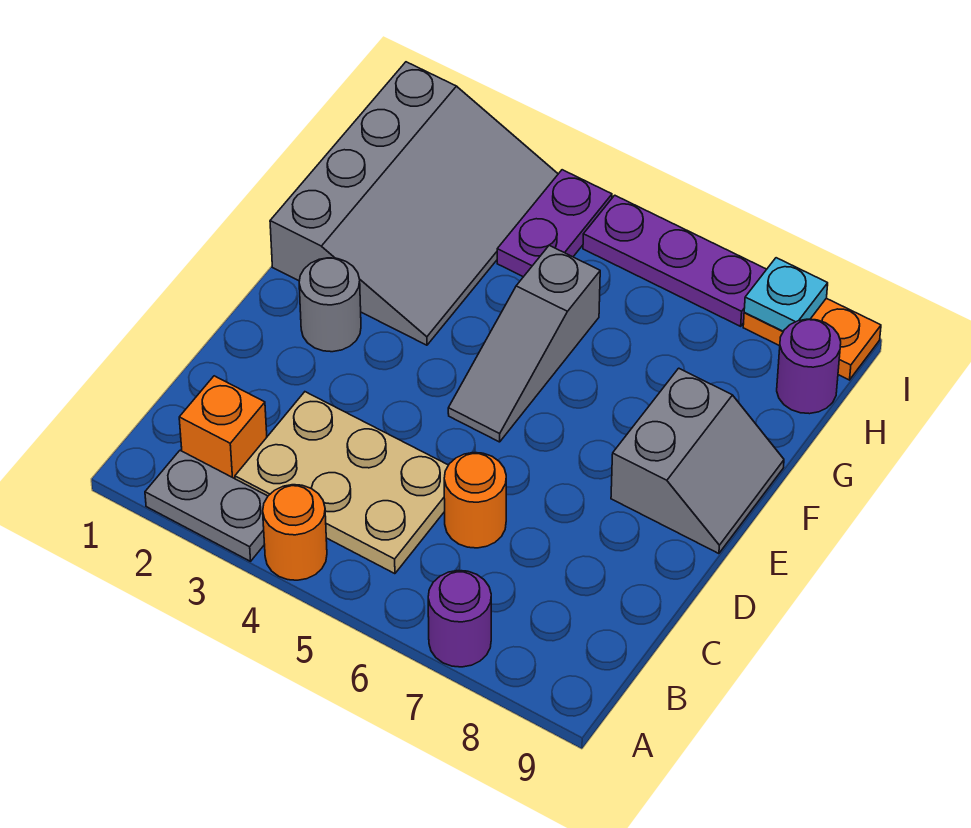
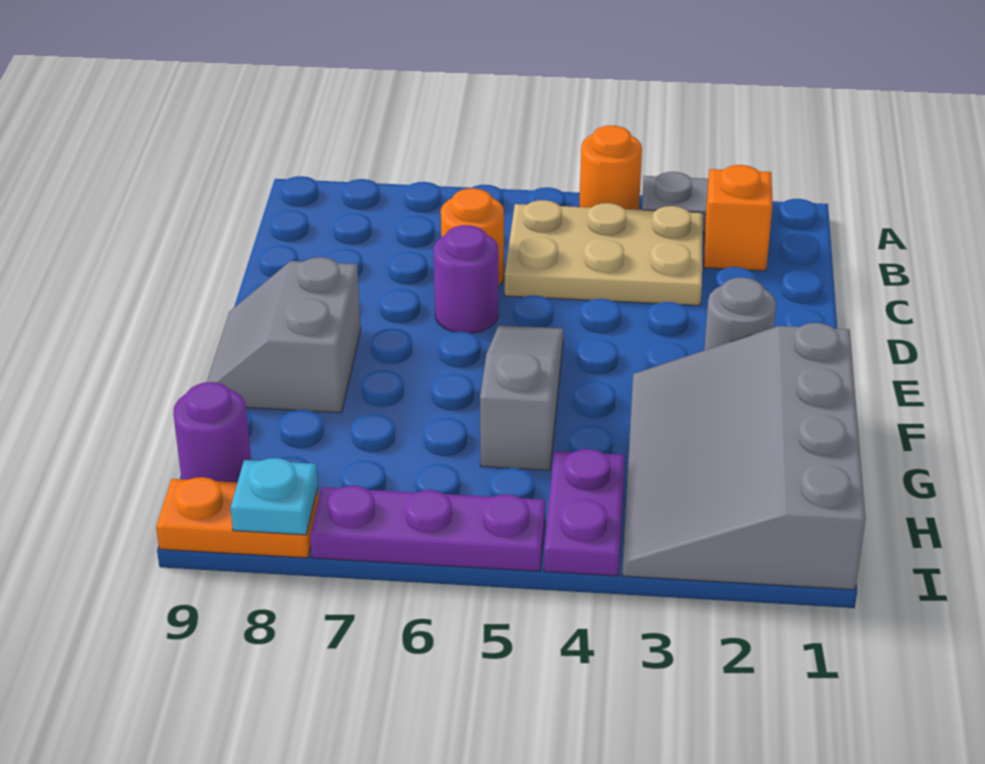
purple round brick A7 level 1 -> purple round brick D6 level 1

